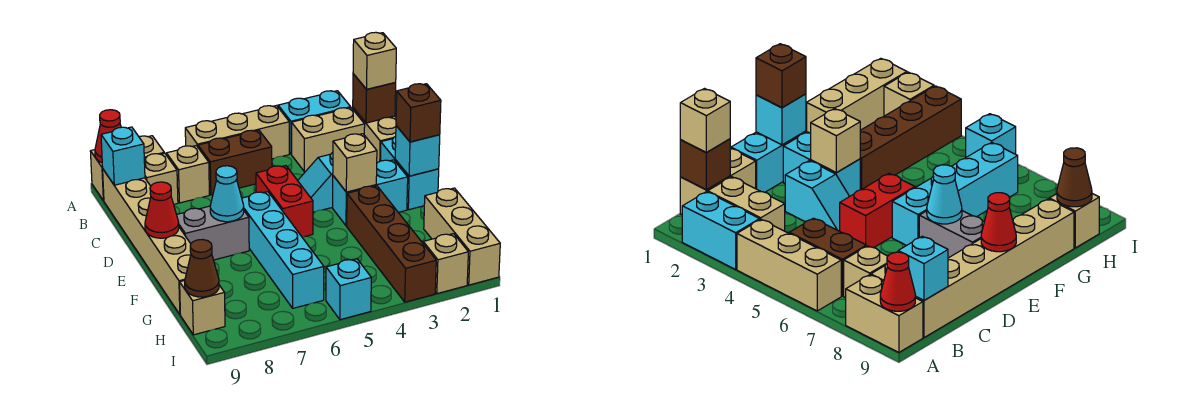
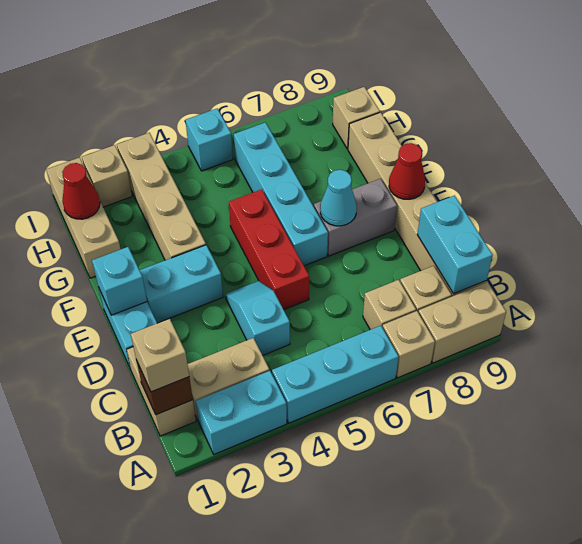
tan brick A4:A6 level 1 -> cyan brick A4:A6 level 1
red cone A9 level 2 -> red cone H1 level 2
brown brick B5:B6 level 1 -> none
cyan brick B9 level 2 -> cyan brick B9:C9 level 2
cyan slope D3:D4 level 1 top 3 -> cyan slope C4:D4 level 1 top C
red brick D5:E5 level 1 -> red brick D5:F5 level 1
brown brick E1 level 3 -> none
tan brick E3 level 2 -> tan brick A7 level 1
brown brick F3:I3 level 1 -> tan brick F3:I3 level 1
brown cone H9 level 2 -> none

